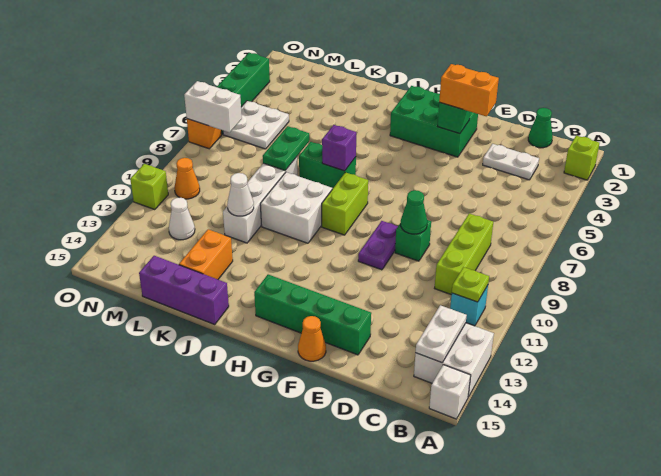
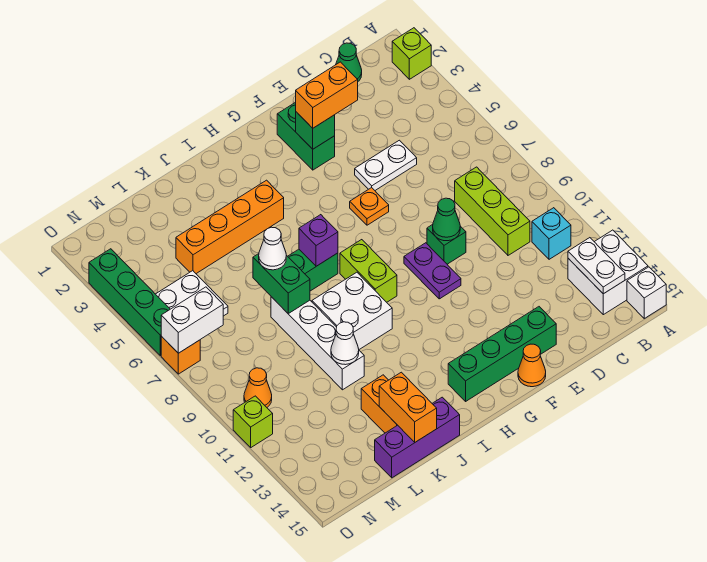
lime plate B11 level 2 -> none
white plate C3:D3 level 1 -> white plate D5:E5 level 1
green brick F2:H3 level 1 -> green brick F2:F3 level 1
none -> orange plate F6 level 1
none -> orange brick I4:L4 level 1
green plate K7:K8 level 2 -> green brick K7:K8 level 2
none -> orange brick K14:K15 level 2
white cone M12 level 1 -> white cone K7 level 3

